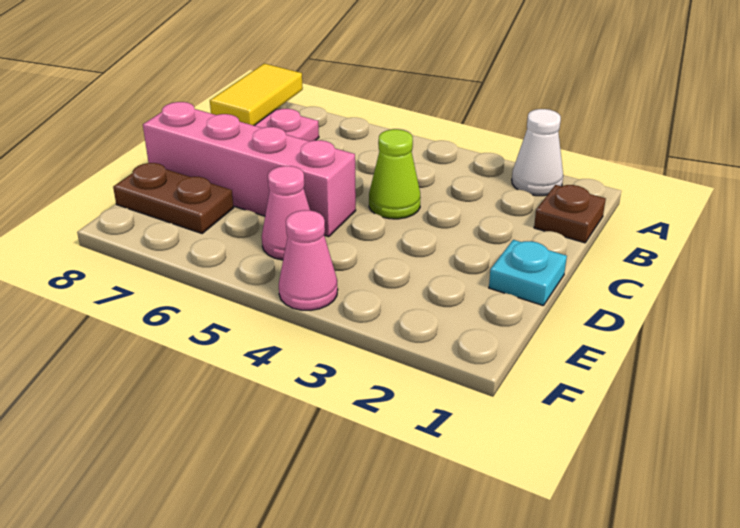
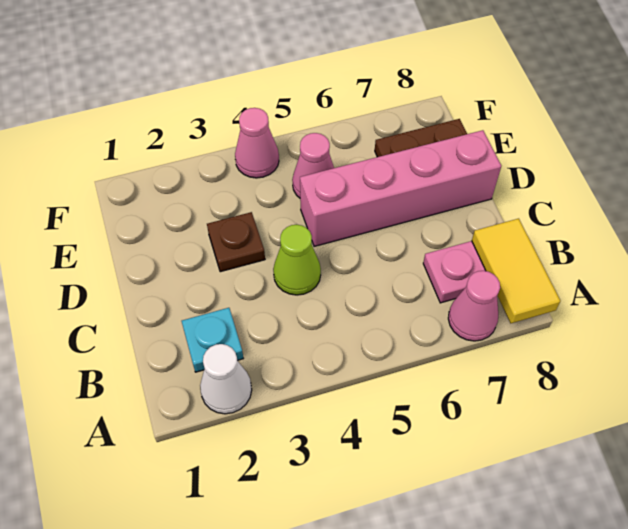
none -> pink cone A7 level 1
brown plate B1 level 1 -> brown plate D3 level 1
cyan plate D1 level 1 -> cyan plate B2 level 1

